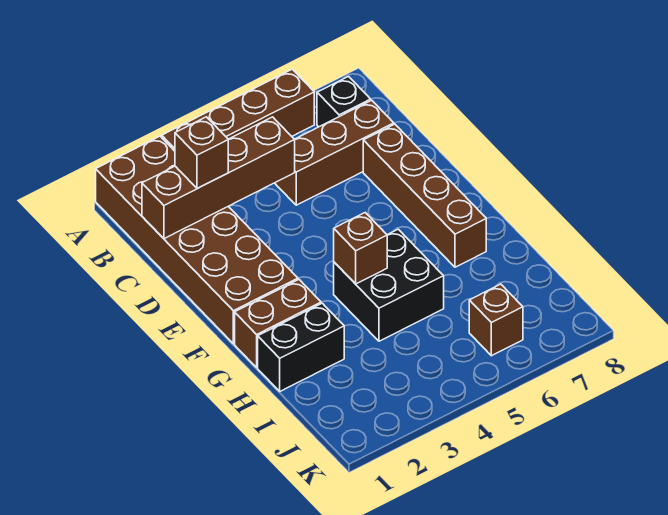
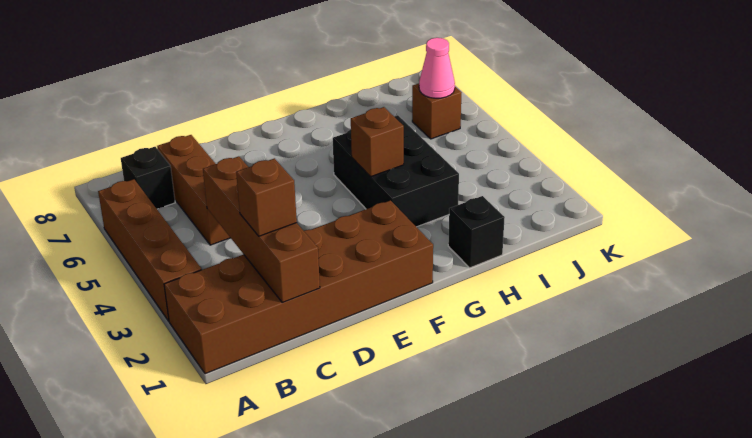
brown brick D7:G7 level 1 -> none
brown brick G1:G2 level 1 -> none
black brick G4:H5 level 1 -> black brick G3:H5 level 1
black brick H1:H2 level 1 -> black brick H1 level 1
none -> pink cone J6 level 2

